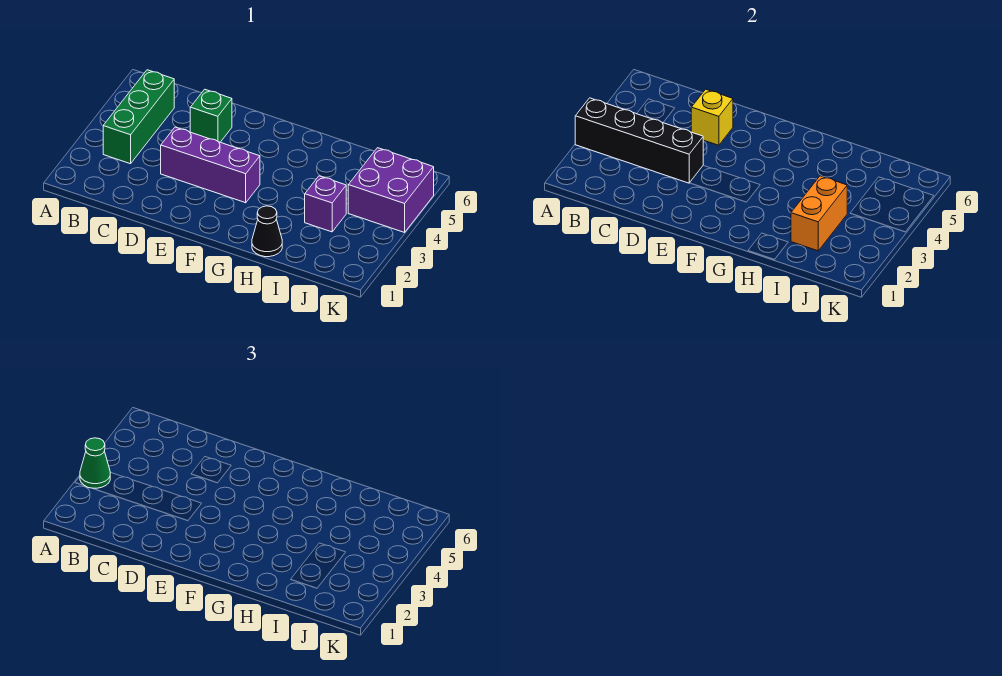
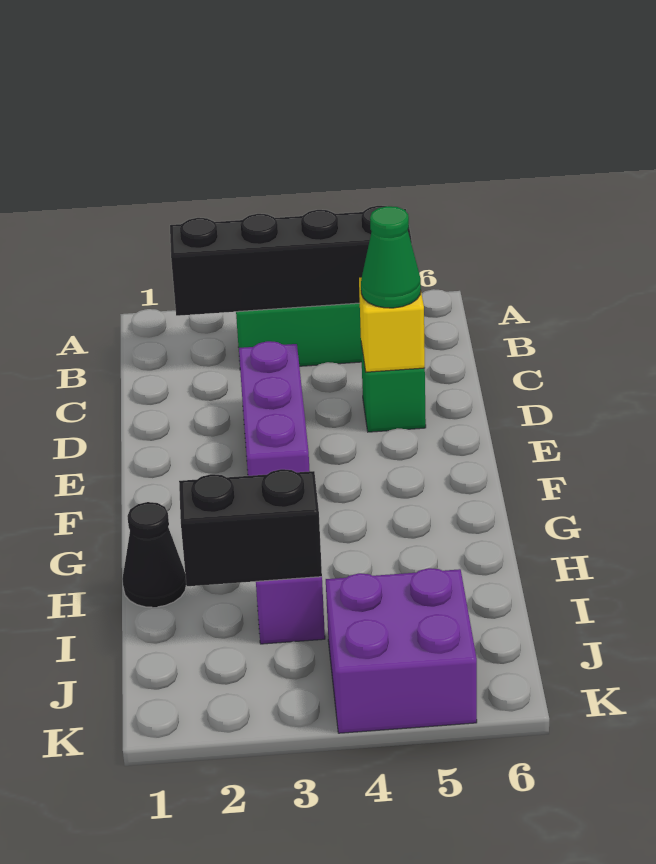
black brick A3:D3 level 2 -> black brick B2:B5 level 2
green cone A3 level 3 -> green cone D5 level 3
orange brick I2:I3 level 2 -> black brick I2:I3 level 2

